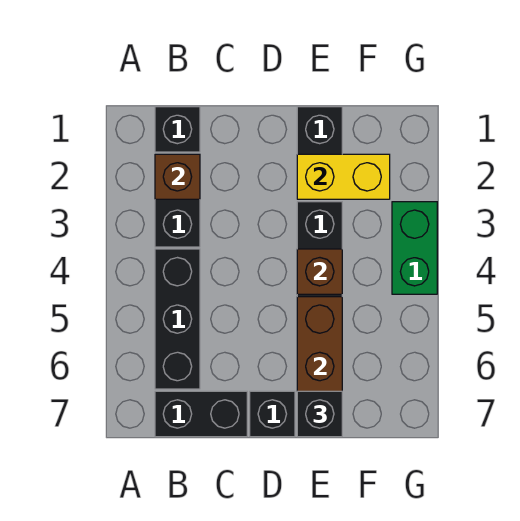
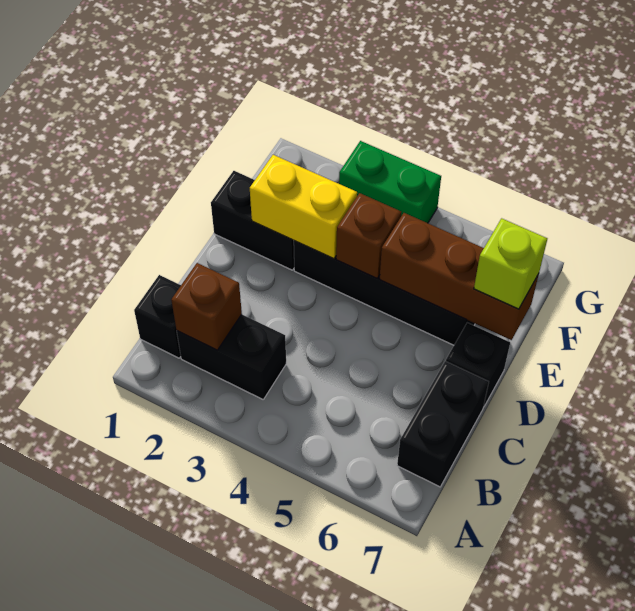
black brick B4:B6 level 1 -> none
yellow brick E2:F2 level 2 -> yellow brick E2:E3 level 2
black brick E7 level 3 -> lime brick E7 level 3

